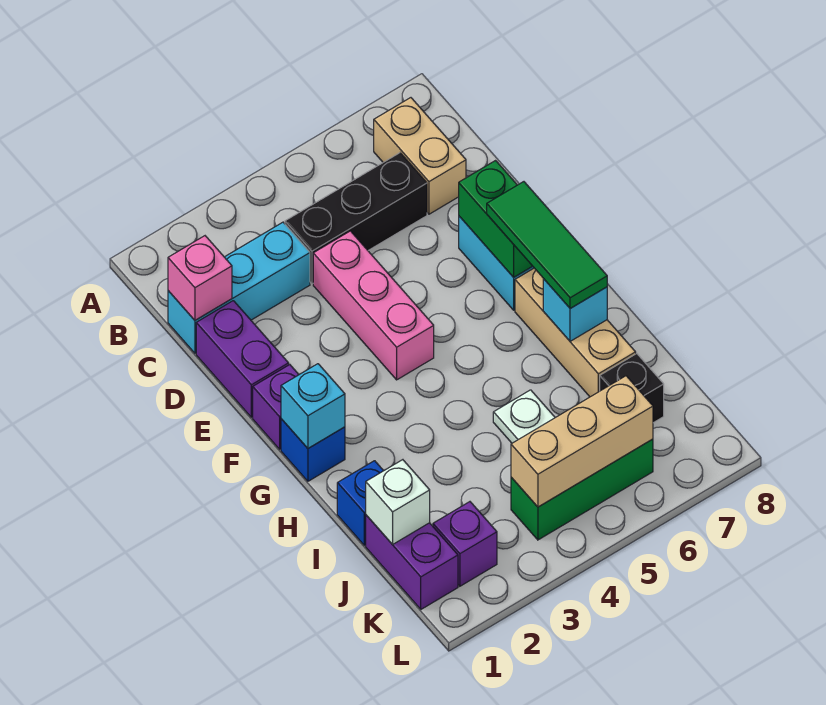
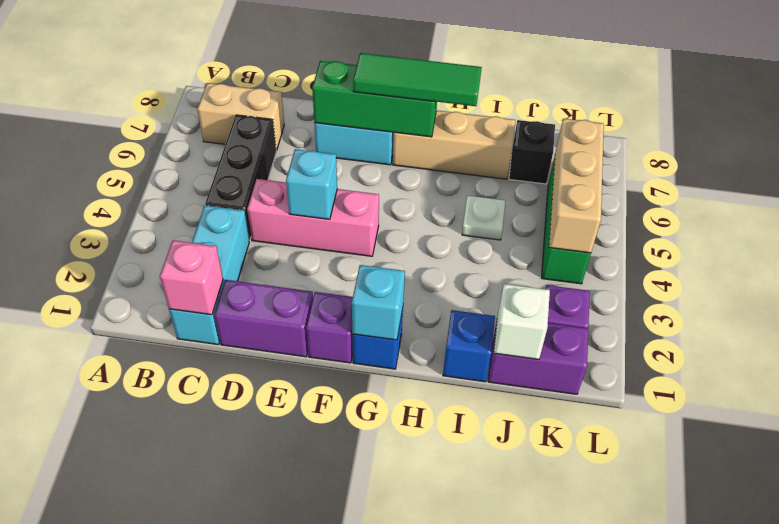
green brick E7:F7 level 2 -> green brick E7:G7 level 2
cyan brick H7 level 2 -> cyan brick E4 level 2

